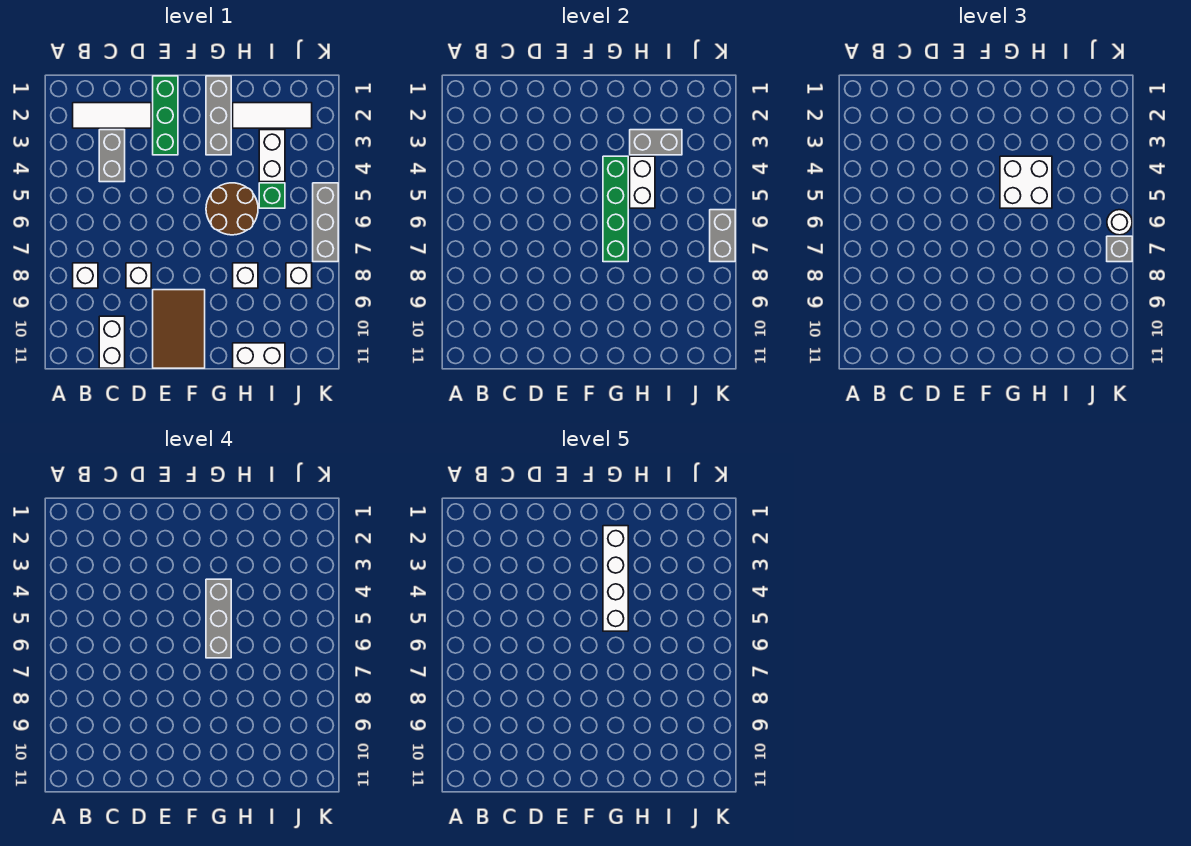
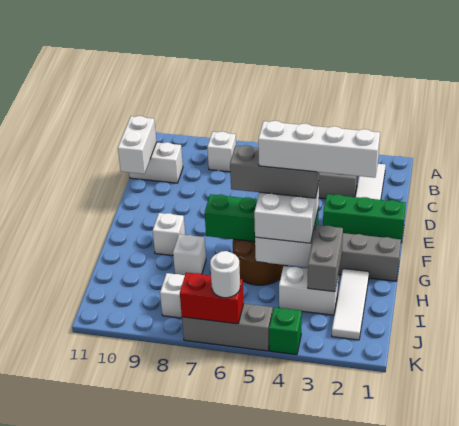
white brick D8 level 1 -> white brick G9 level 1
brown tile E9:F11 level 1 -> none
white brick H11:I11 level 1 -> white brick C11:D11 level 2
green brick I5 level 1 -> green brick K4 level 1
grey brick K6:K7 level 2 -> red brick K6:K7 level 2
grey brick K7 level 3 -> none

